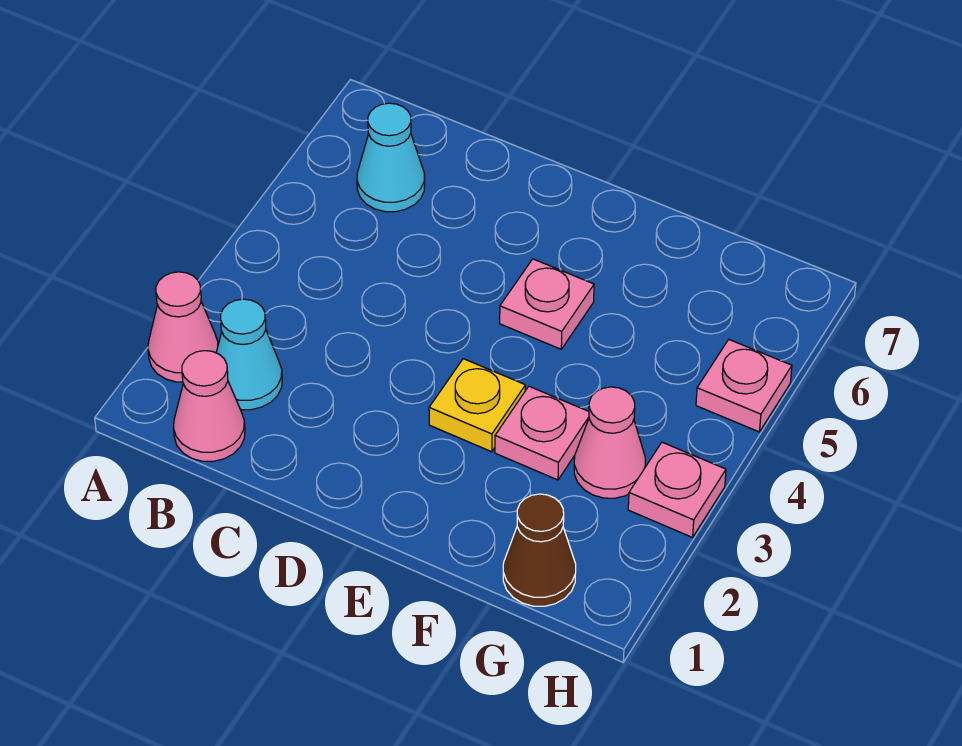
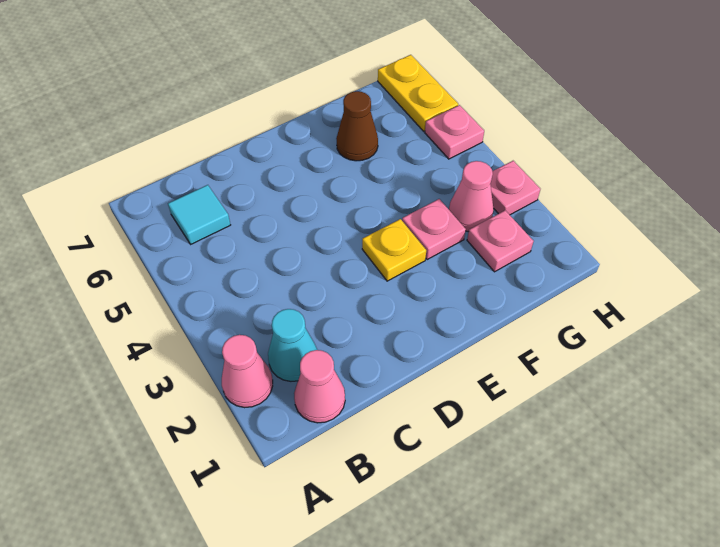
cyan cone B6 level 1 -> cyan tile B6 level 1
pink plate E5 level 1 -> pink plate G2 level 1
brown cone G1 level 1 -> brown cone F6 level 1
none -> yellow plate H6:H7 level 1

